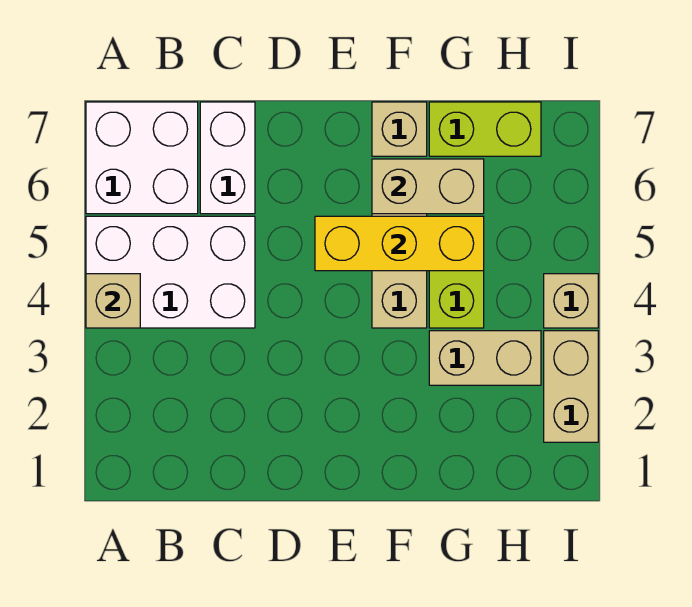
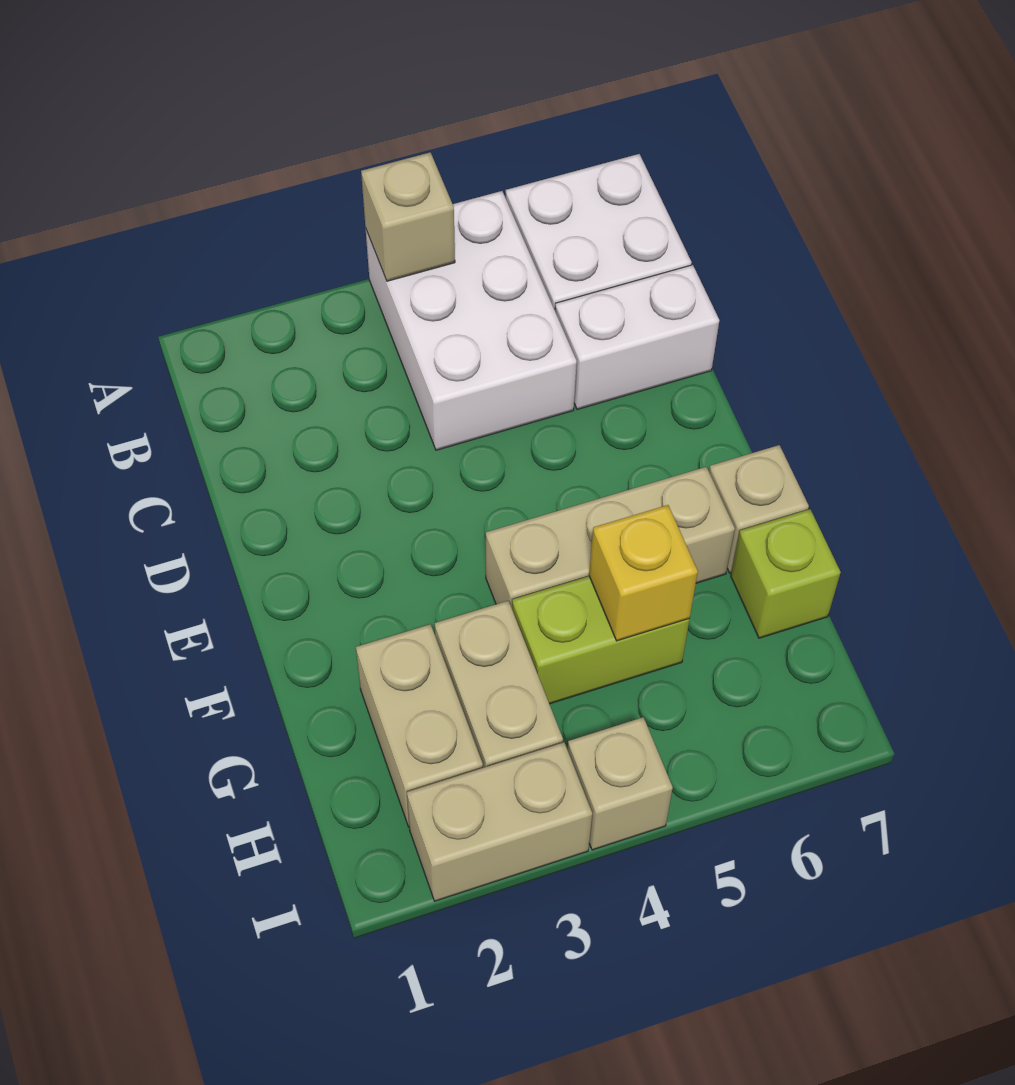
yellow brick E5:G5 level 2 -> yellow brick G5 level 2
tan brick F6:G6 level 2 -> tan brick G2:H2 level 1
lime brick G7:H7 level 1 -> lime brick G7 level 1

